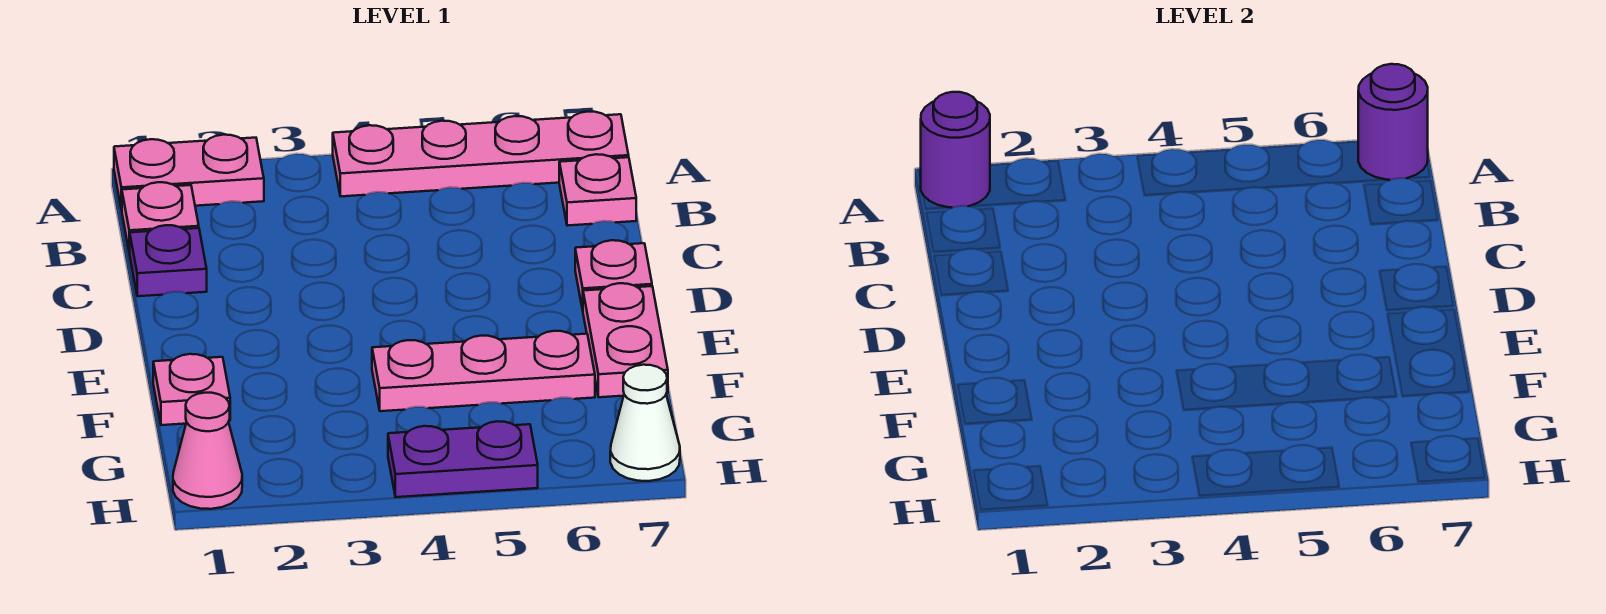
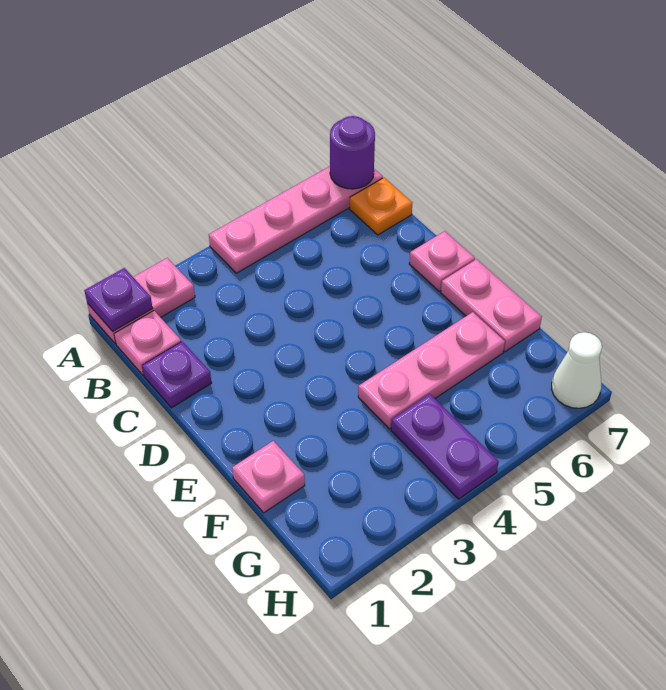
purple round brick A1 level 2 -> purple plate A1 level 2
pink plate B7 level 1 -> orange plate B7 level 1
pink cone H1 level 1 -> none
purple plate H4:H5 level 1 -> purple plate G4:H4 level 1

